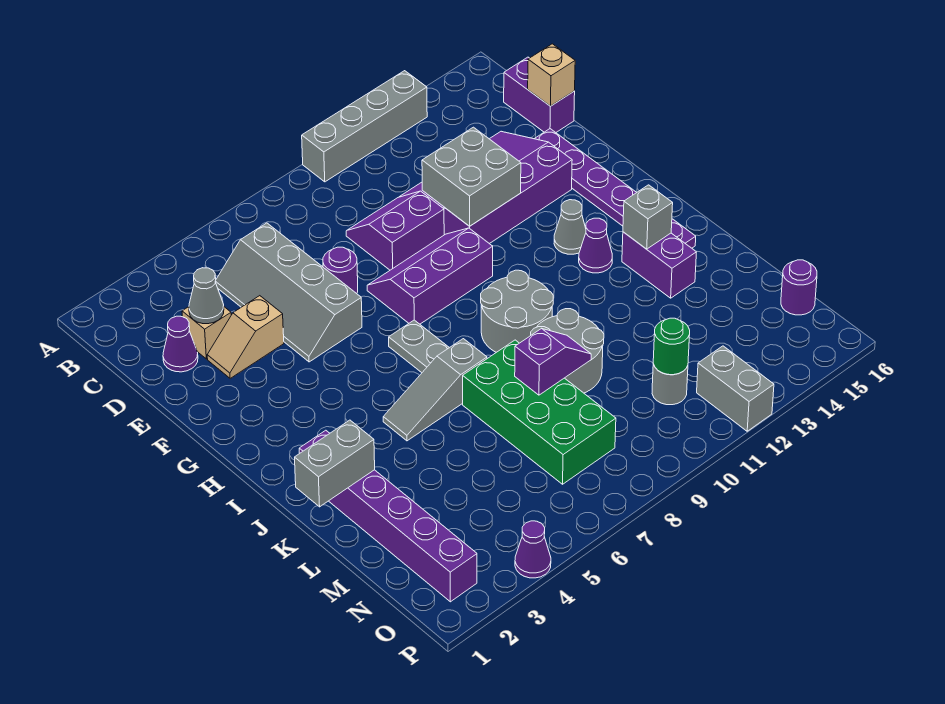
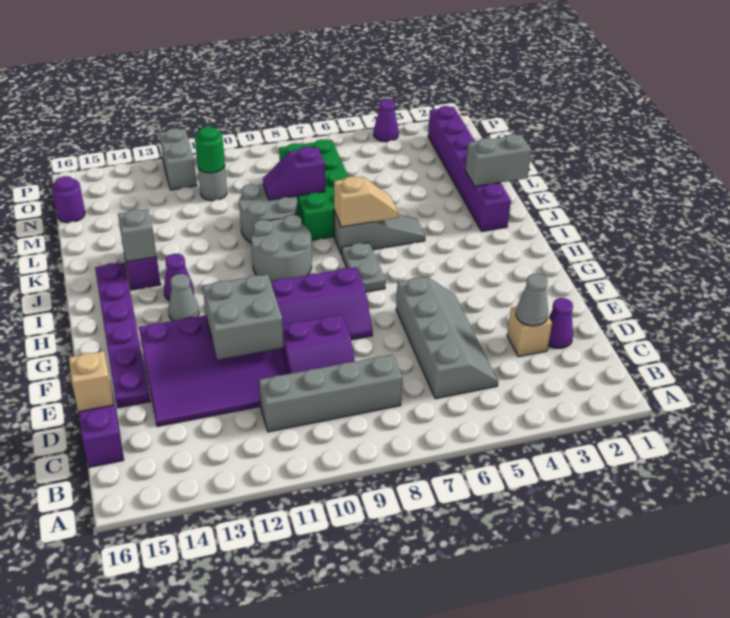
grey brick A10:A13 level 1 -> grey brick C8:C11 level 1
tan slope E3:E4 level 1 top 4 -> tan slope J6:J7 level 2 top 7
purple round brick E7 level 1 -> none

